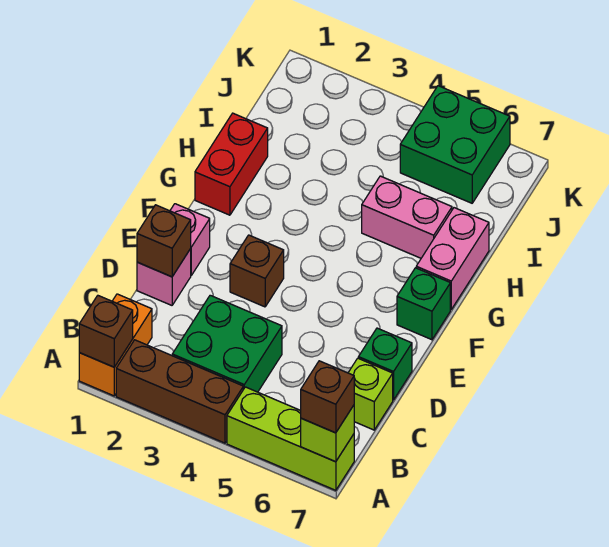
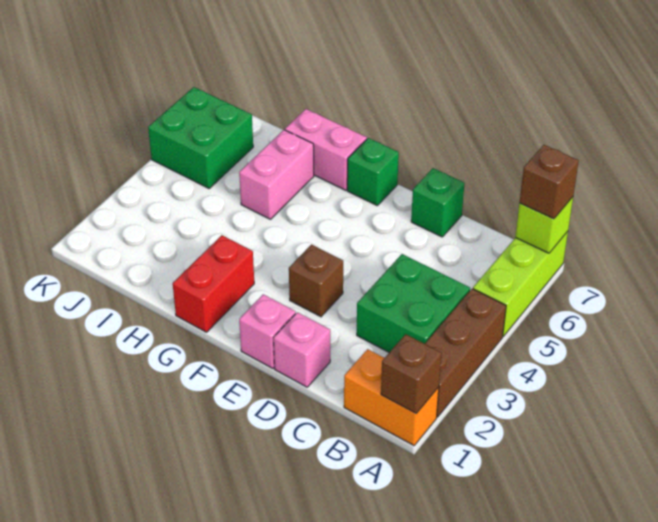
lime brick C7 level 1 -> none
brown brick D1 level 2 -> none
red brick G1:H1 level 1 -> red brick G1:G2 level 1

